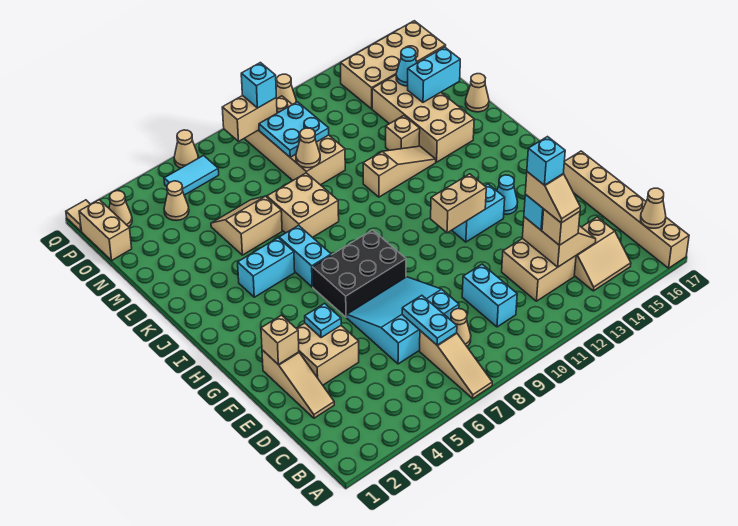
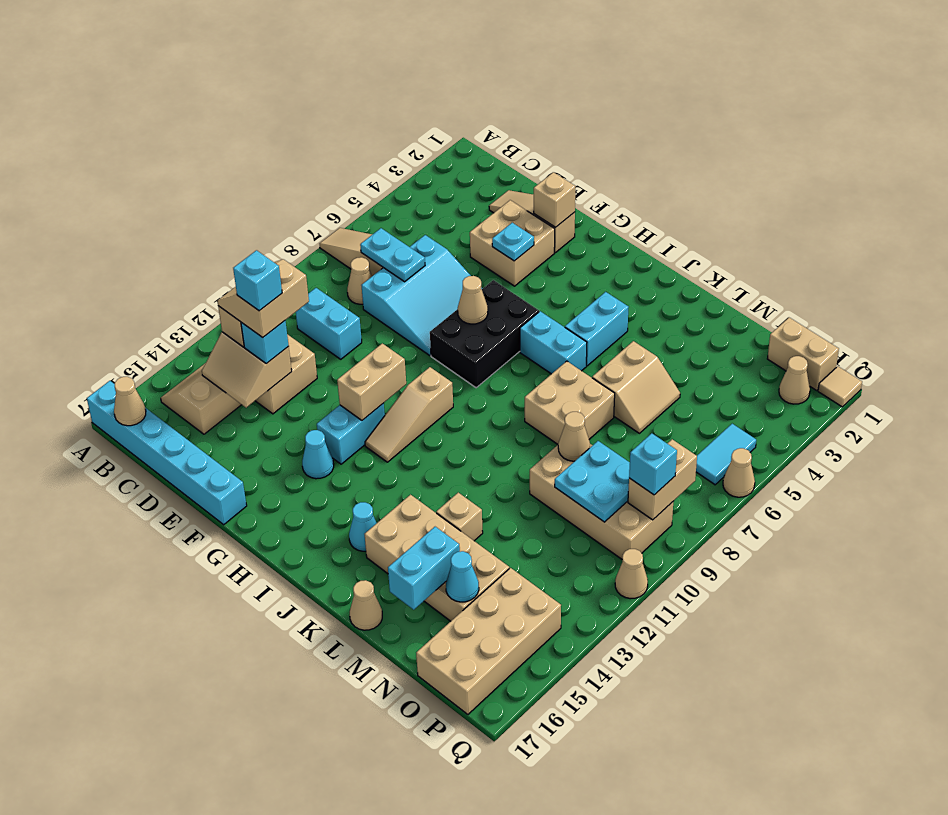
tan brick A17:F17 level 1 -> cyan brick A17:F17 level 1
tan slope C13:D13 level 4 top D -> tan slope C12:D13 level 4 top D
none -> cyan cone J15 level 1
tan slope K11:K13 level 1 top 11 -> tan slope H10:H12 level 1 top 10
tan cone O4 level 1 -> tan cone G7 level 2

